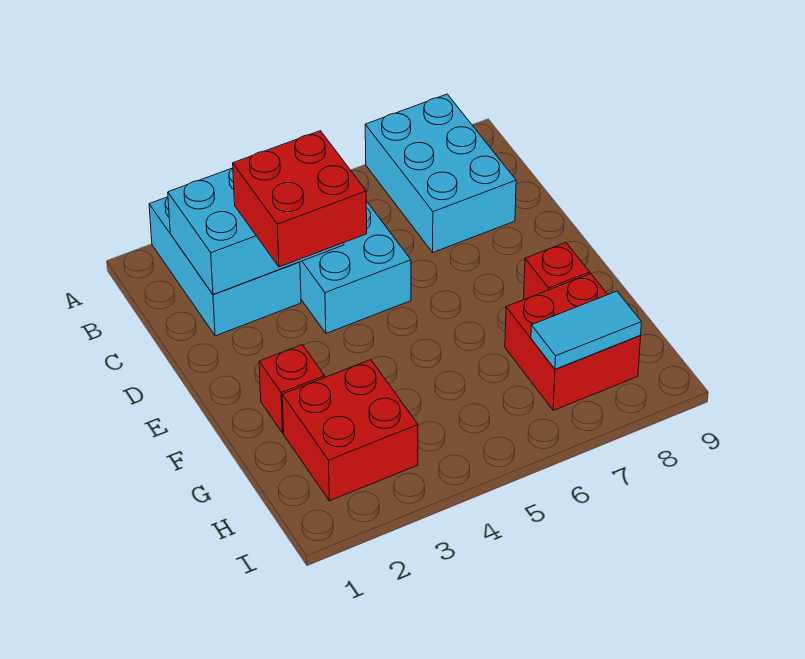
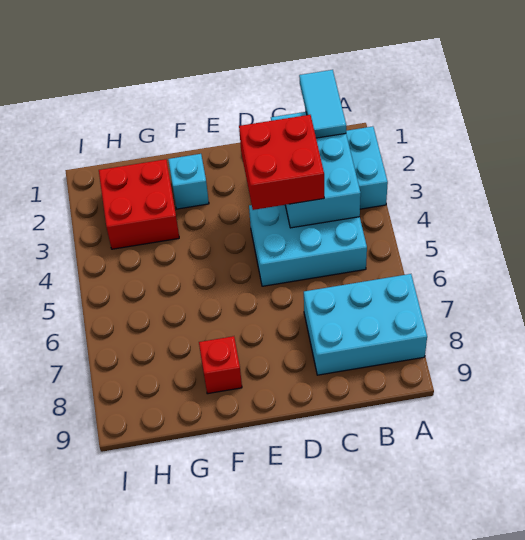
red brick F2 level 1 -> cyan brick F2 level 1
red brick G7:H8 level 1 -> none
cyan tile H7:H8 level 2 -> cyan tile B1:B2 level 3

